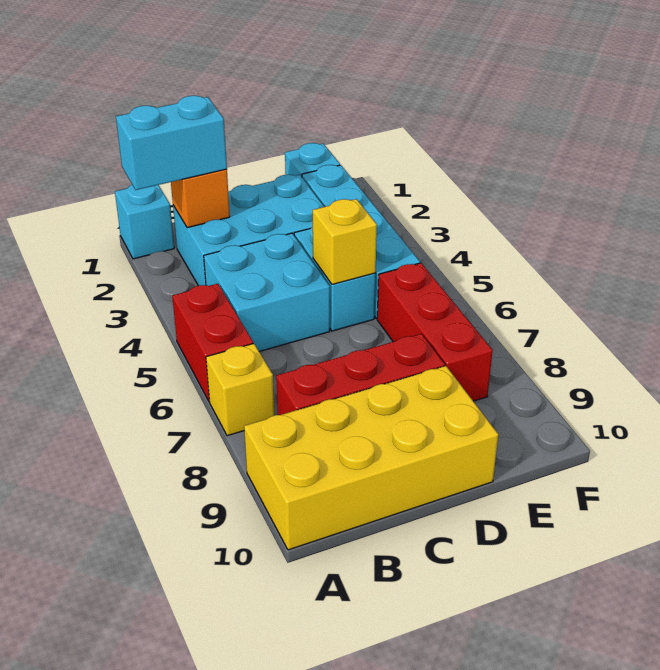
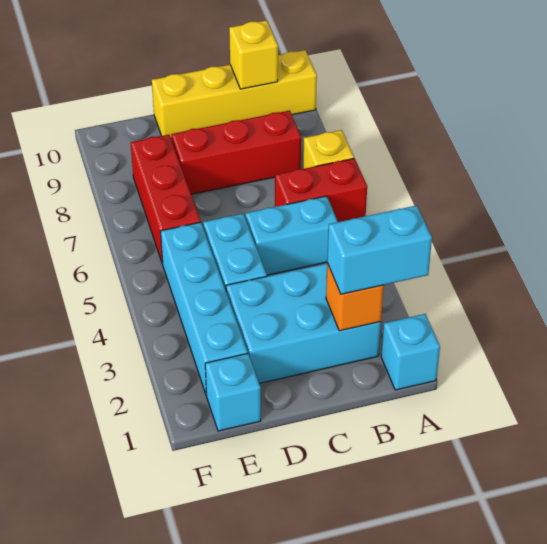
red brick A5:A6 level 1 -> red brick A6:B6 level 1
yellow brick A9:D10 level 1 -> yellow brick A10:D10 level 1
cyan brick B4:C5 level 1 -> cyan brick B5:C5 level 1
yellow brick D5 level 2 -> yellow brick B10 level 2

